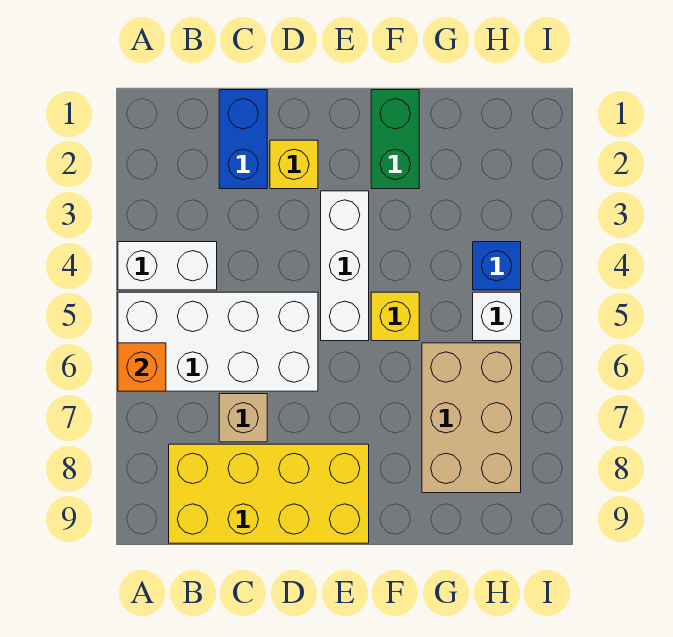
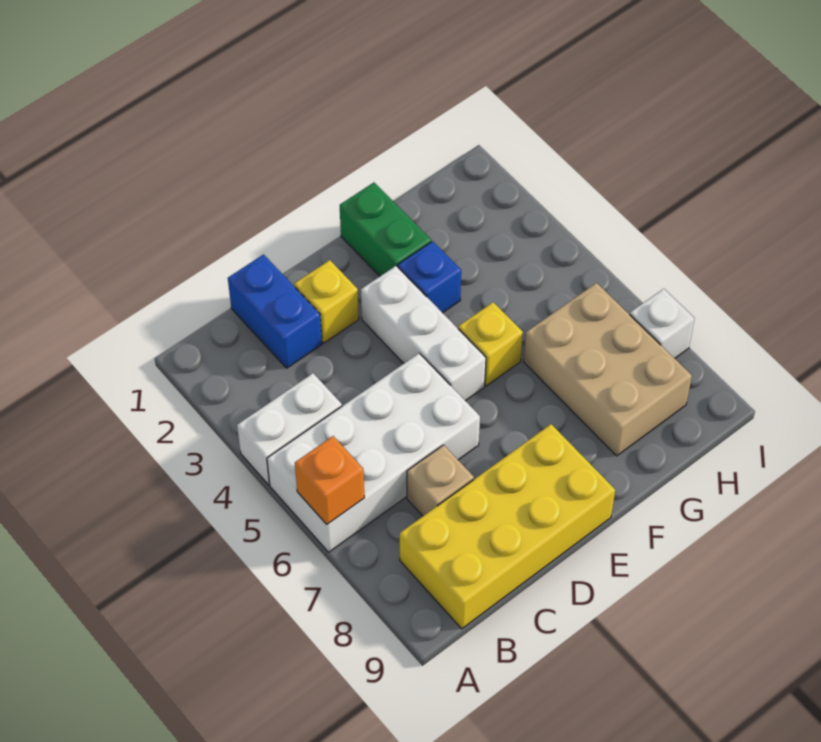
blue brick H4 level 1 -> blue brick F3 level 1
white brick H5 level 1 -> white brick I7 level 1

